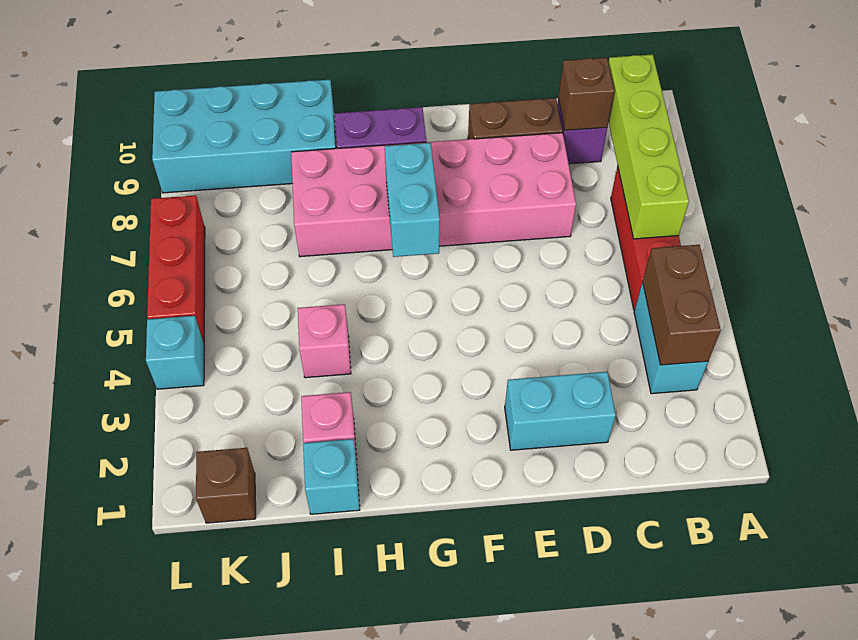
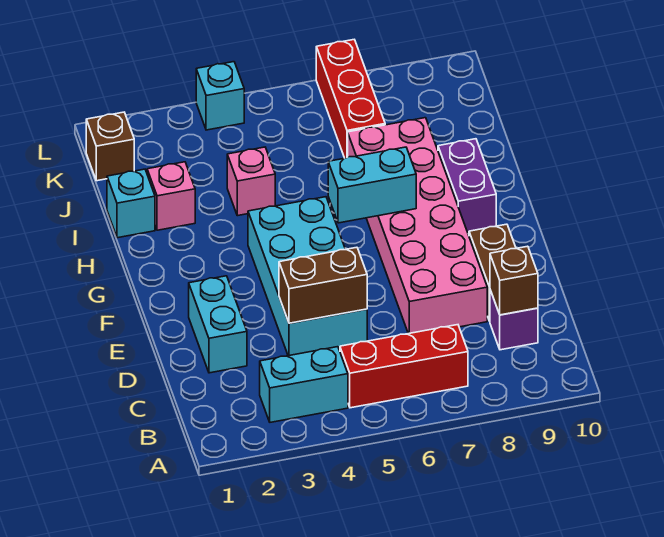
brown brick B3:B4 level 2 -> brown brick D4:D5 level 2
lime brick B6:B9 level 2 -> none
cyan brick I9:L10 level 1 -> cyan brick D4:G5 level 1
red brick L5:L7 level 1 -> red brick J7:L7 level 1

